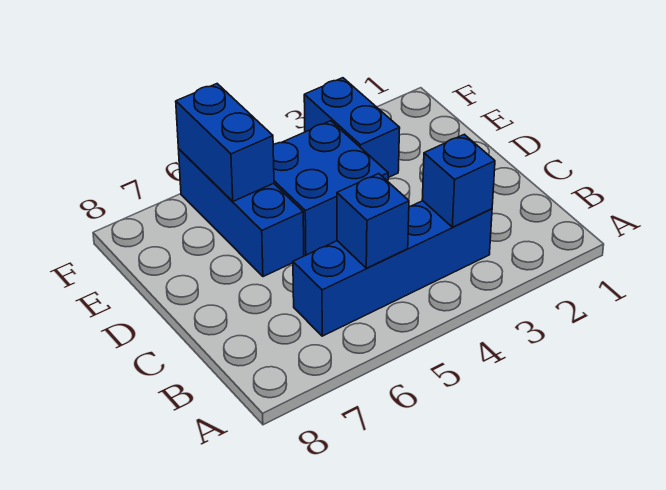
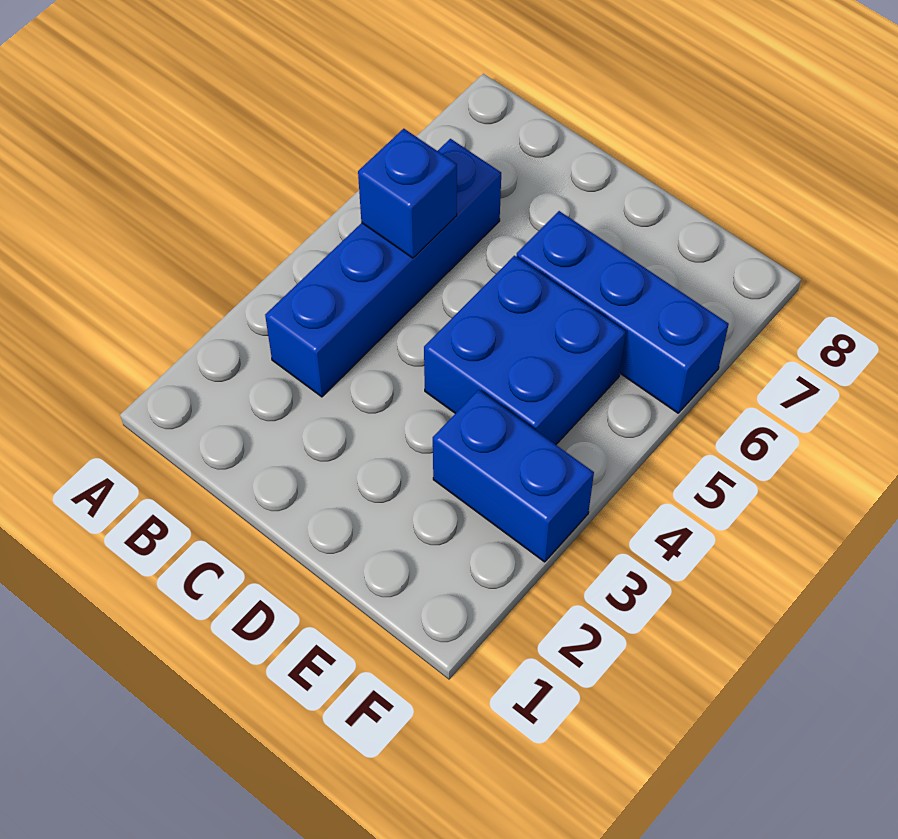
blue brick B3 level 2 -> none
blue brick E6:F6 level 2 -> none

